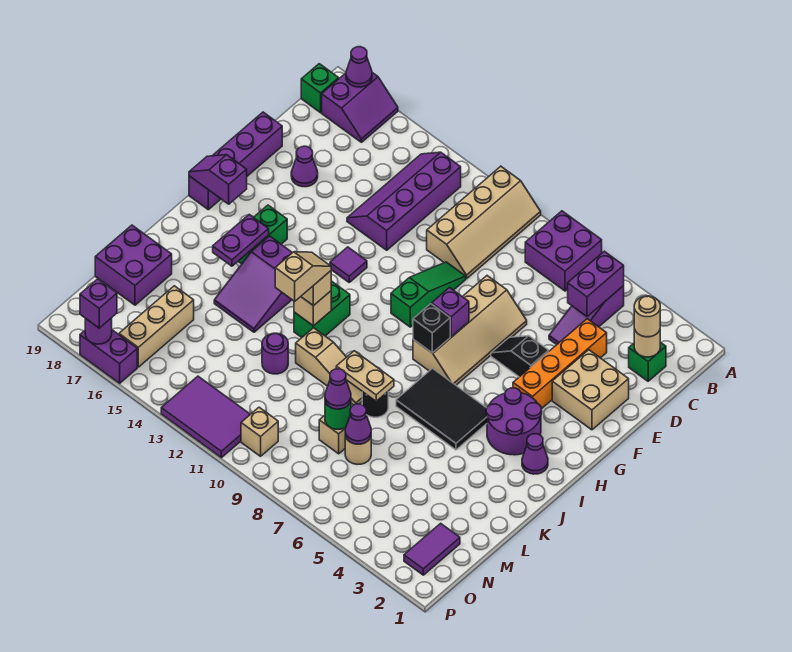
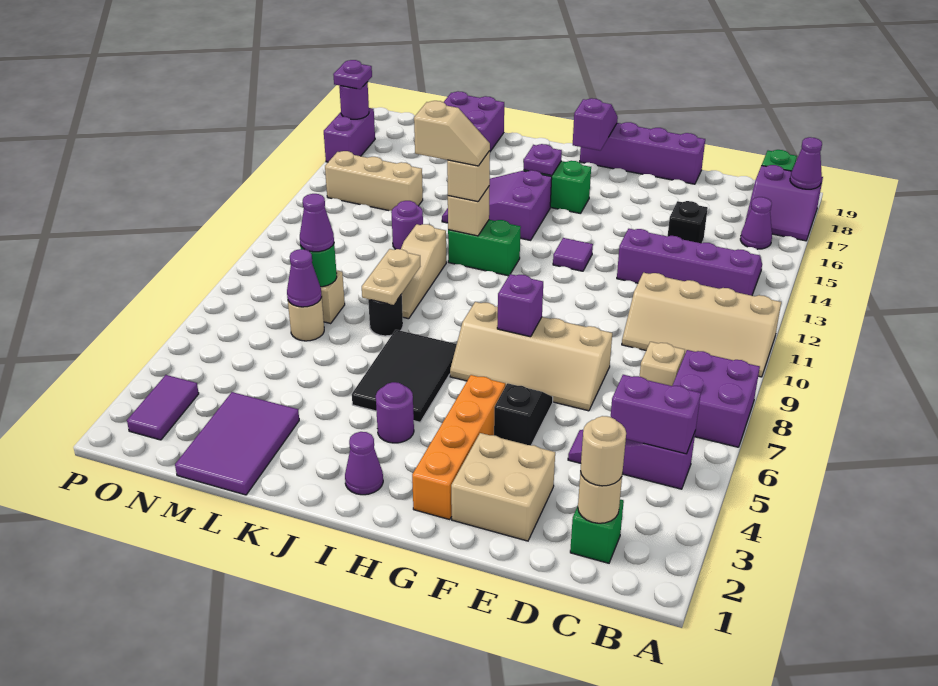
orange brick D4:G4 level 1 -> orange brick G2:G5 level 1
green slope E10:G10 level 1 top G -> none
purple cone E17 level 1 -> purple cone B16 level 1
purple round brick H3:I4 level 1 -> purple round brick I4 level 1
black brick H8 level 2 -> black brick D15 level 1
purple plate I16:J16 level 2 -> purple plate I16 level 2
tan brick M16:O16 level 1 -> tan brick M14:O14 level 1
purple tile N2:O2 level 1 -> purple tile O2:O3 level 1
tan brick O10 level 1 -> tan brick C8 level 1
purple tile O11:P13 level 1 -> purple tile L1:M3 level 1
purple brick P17 level 3 -> purple plate P17 level 3

